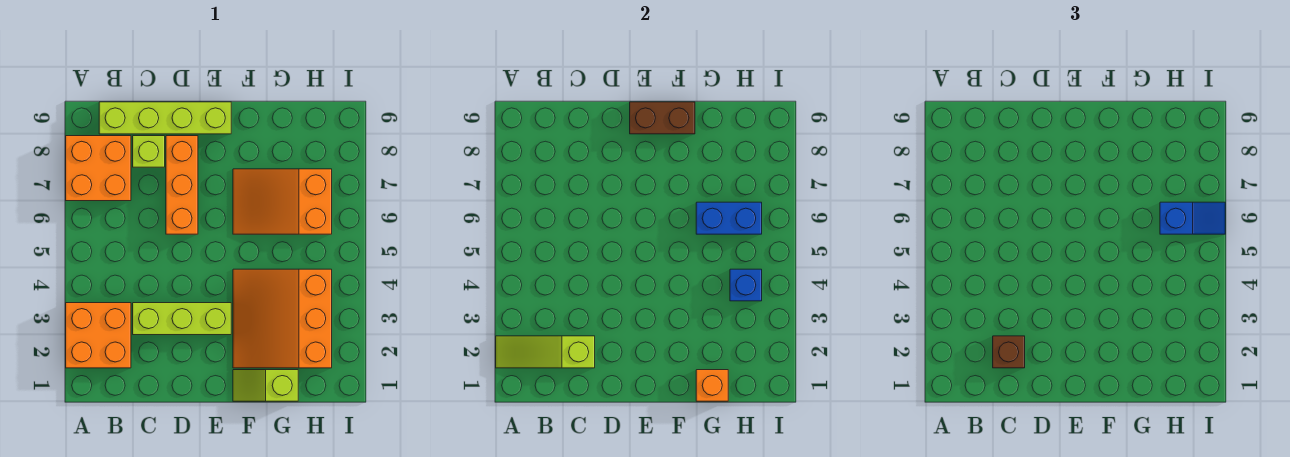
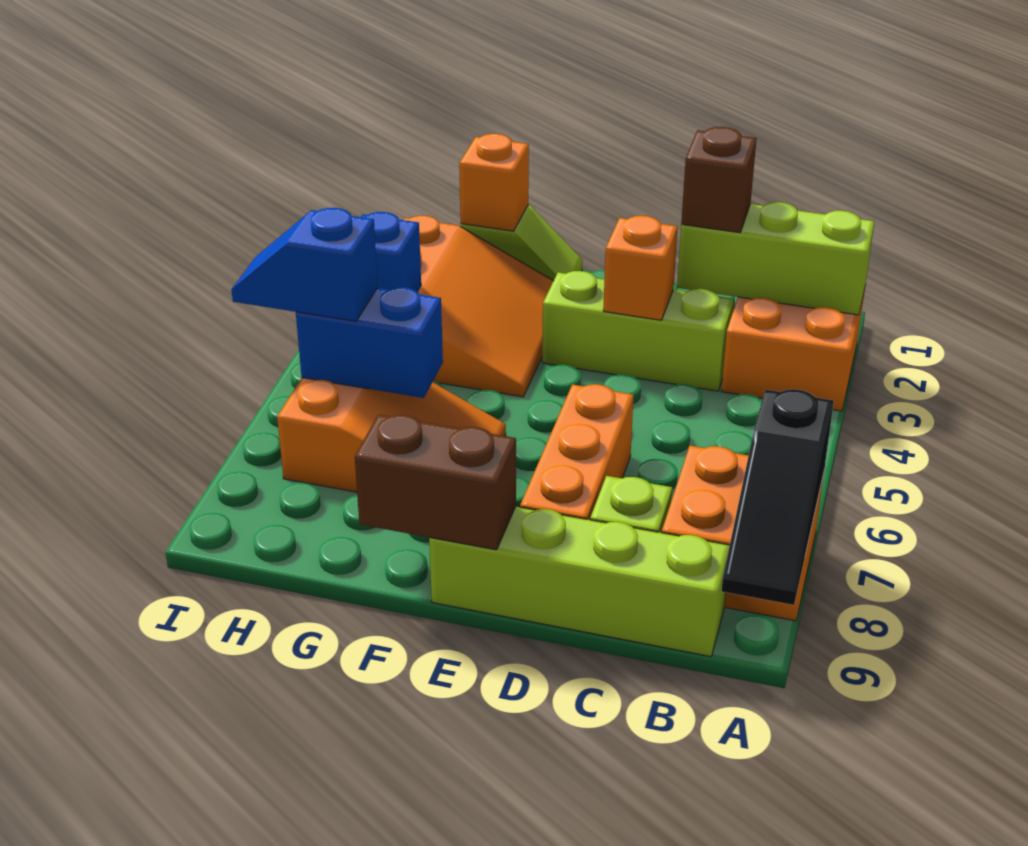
lime slope A2:C2 level 2 top C -> lime brick A2:C2 level 2
none -> black slope A7:A9 level 2 top 7
none -> orange brick D3 level 2

